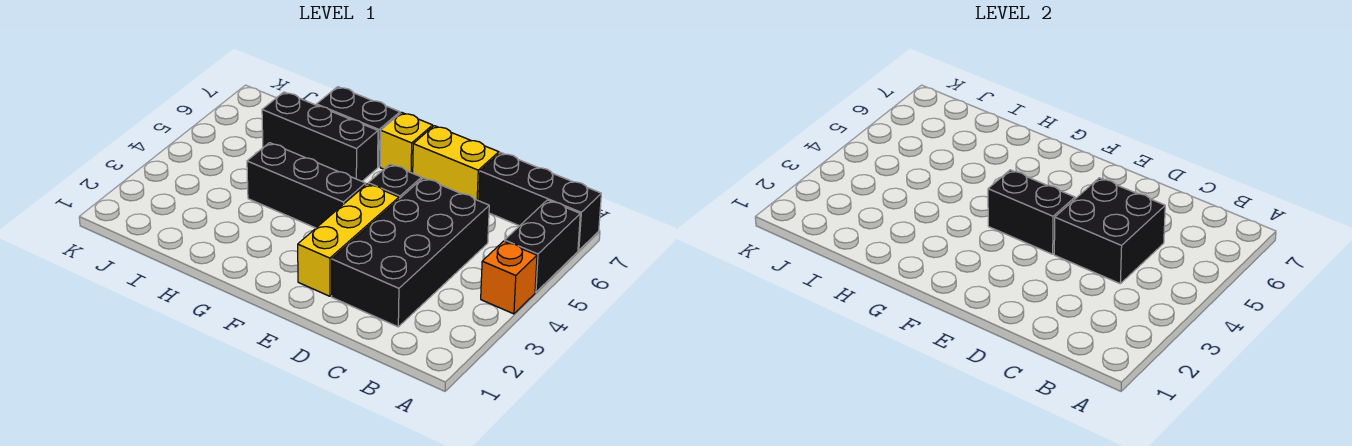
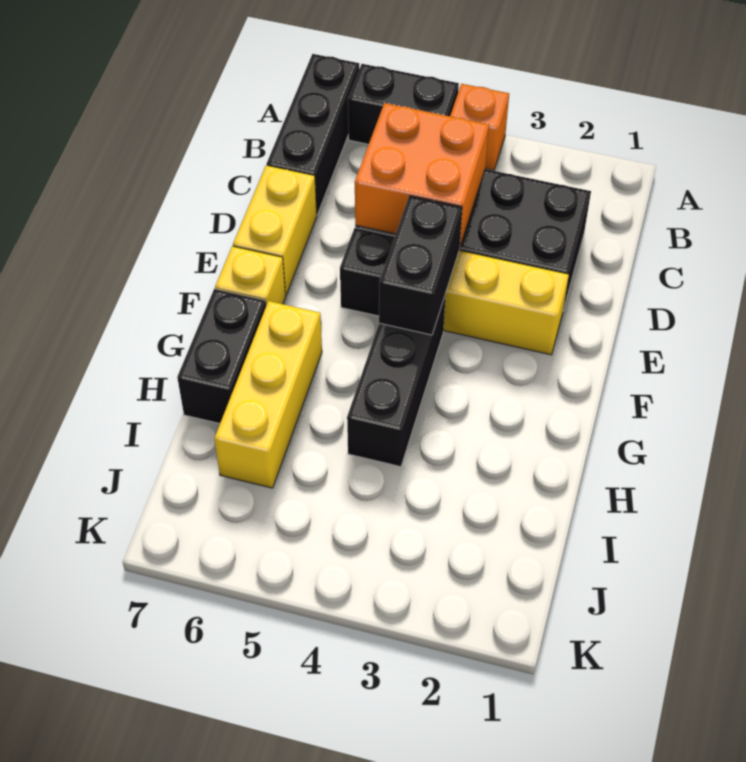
black brick C4:D5 level 2 -> orange brick C4:D5 level 2
black brick G6:I6 level 1 -> yellow brick G6:I6 level 1

